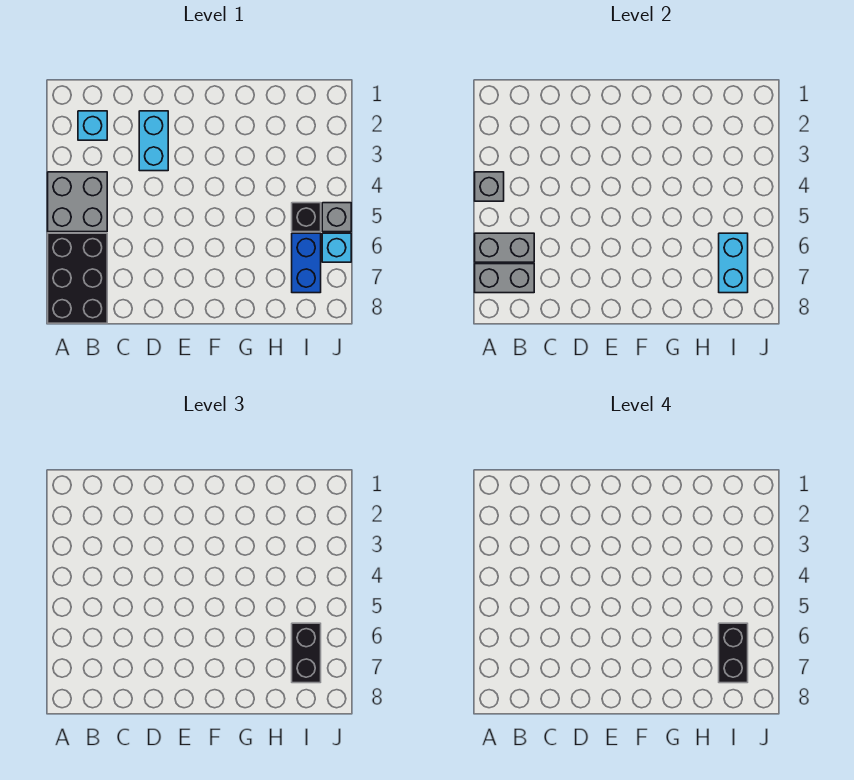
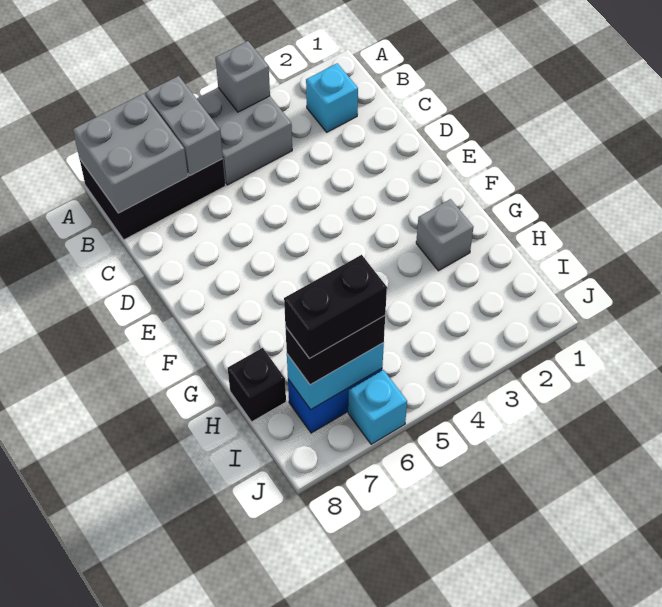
grey brick A7:B7 level 2 -> grey brick A7:B8 level 2
cyan brick D2:D3 level 1 -> none
black brick I5 level 1 -> black brick H8 level 1
grey brick J5 level 1 -> grey brick G2 level 1

